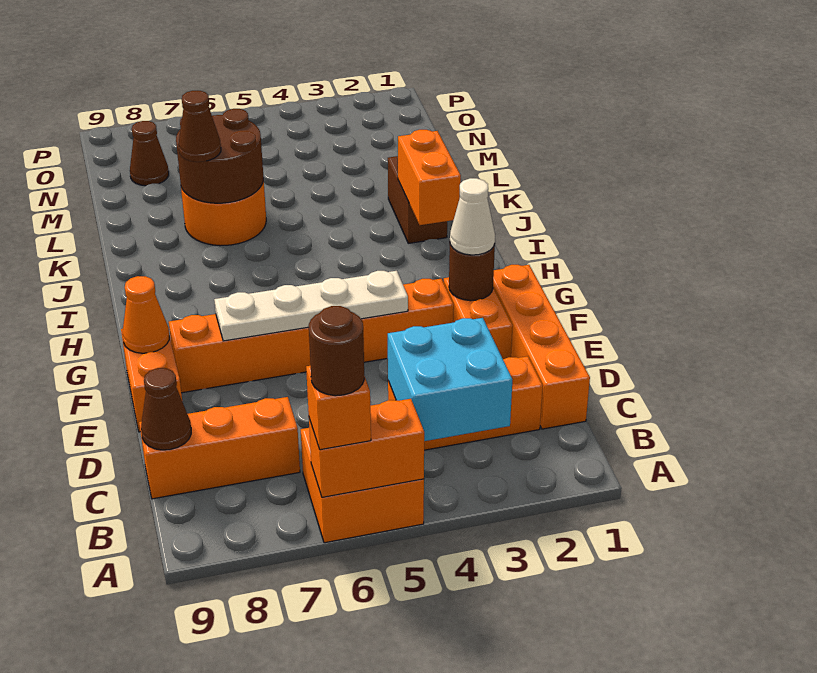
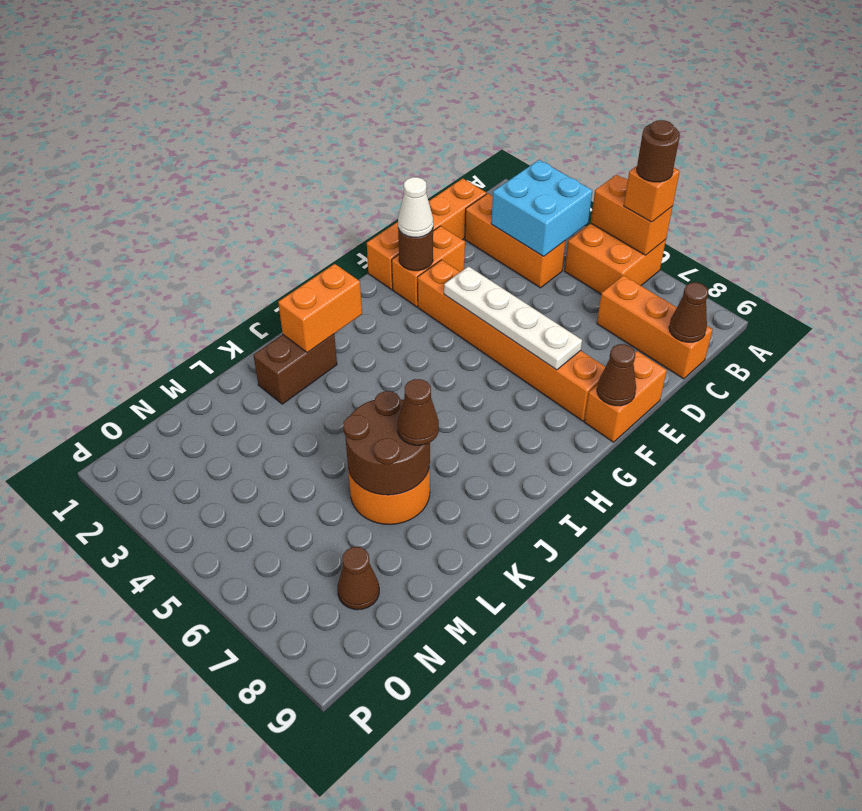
orange cone F9 level 2 -> brown cone F9 level 2

